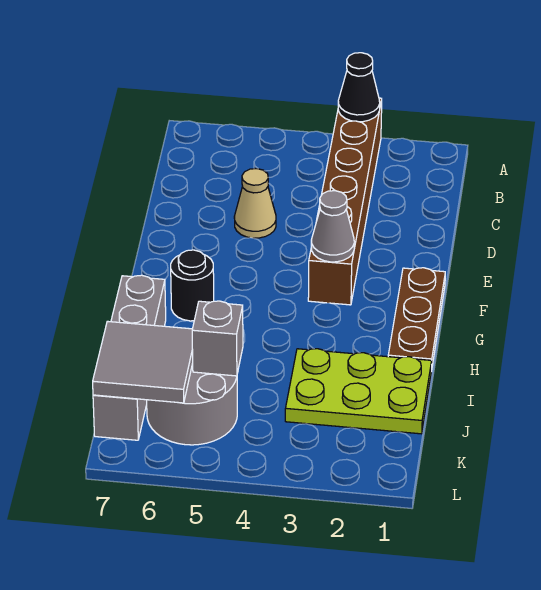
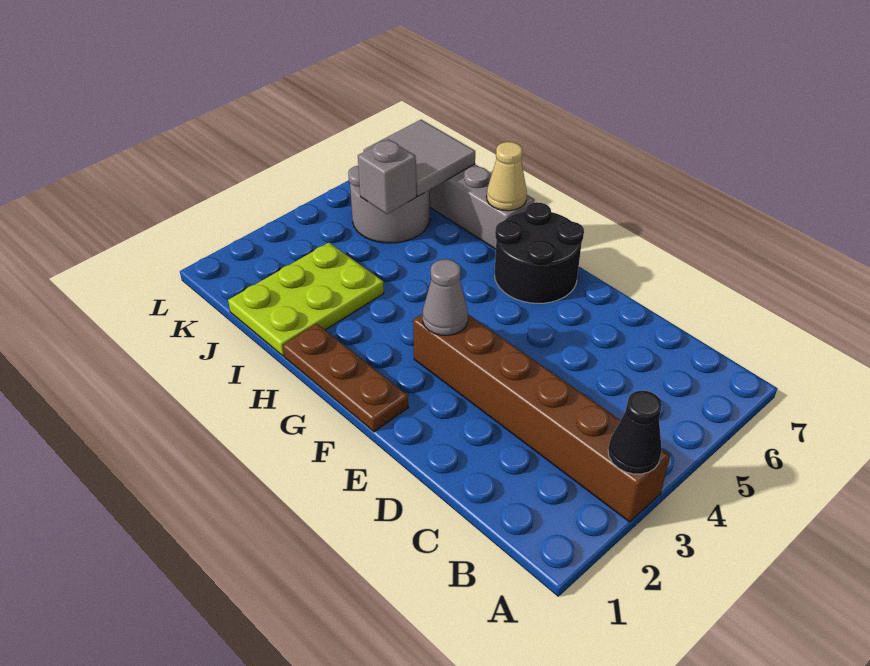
tan cone D5 level 1 -> tan cone H7 level 2
black round brick G6 level 1 -> black round brick F6:G7 level 1

